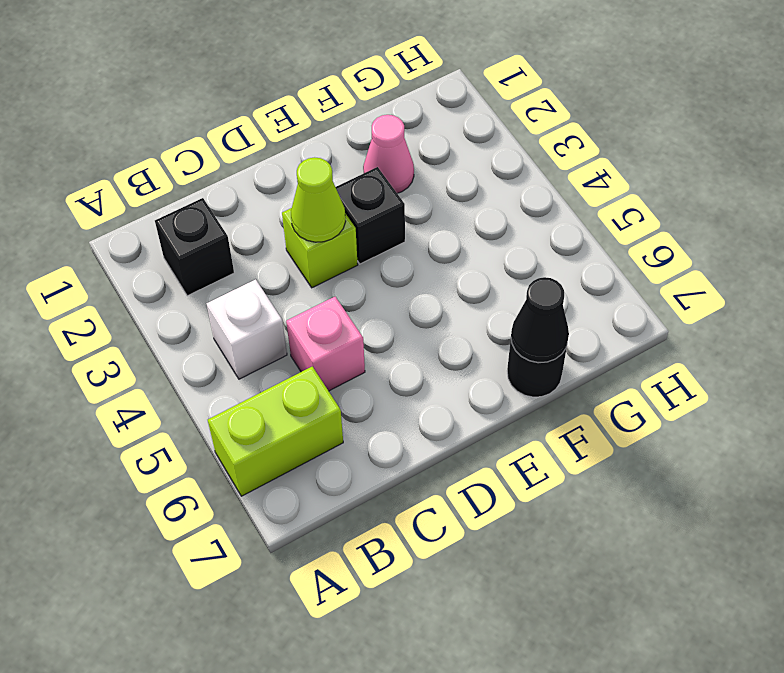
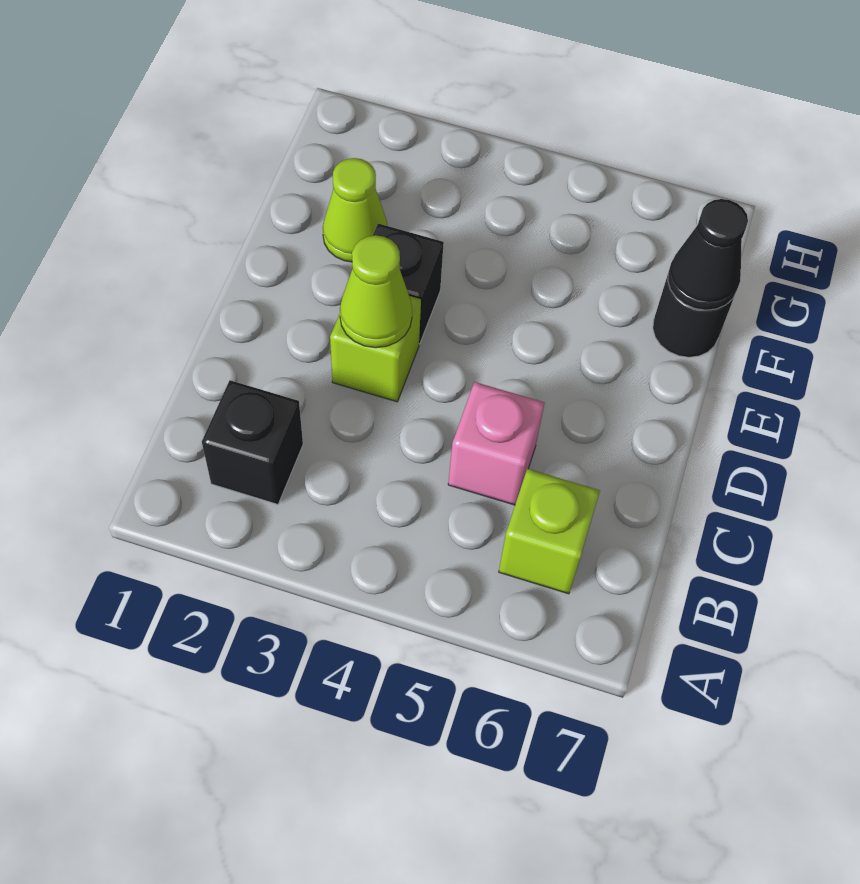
lime brick A6:B6 level 1 -> lime brick B6 level 1
white brick B4 level 1 -> none
pink cone F2 level 1 -> lime cone F2 level 1

